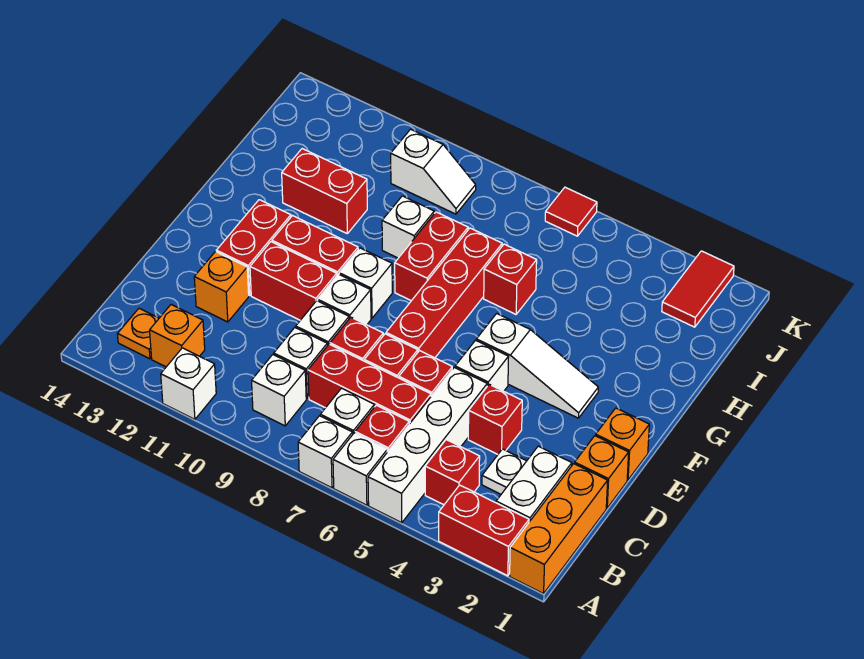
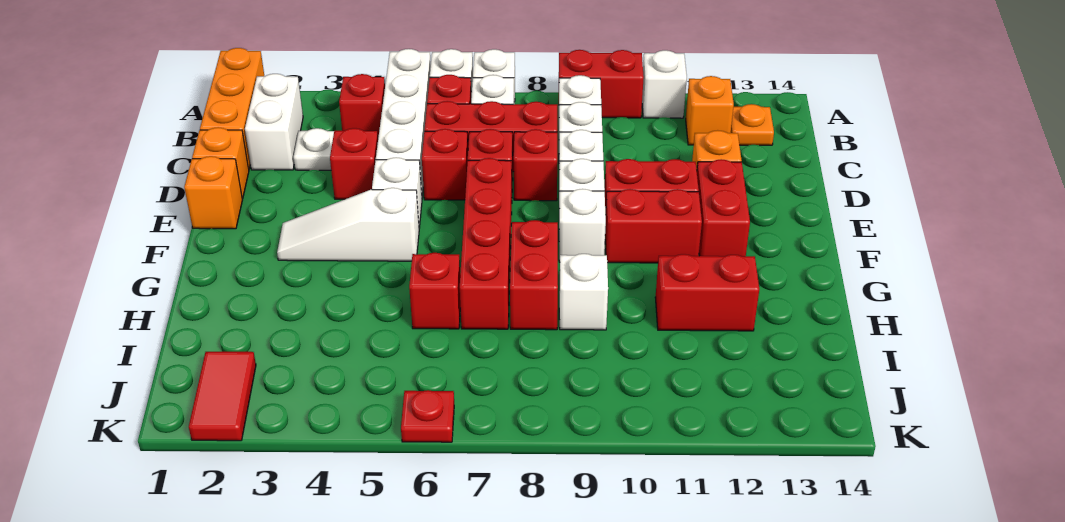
red brick A2:A3 level 1 -> red brick A9:A10 level 1
white slope J9:J10 level 1 top 10 -> none
red tile K6 level 1 -> red plate K6 level 1

